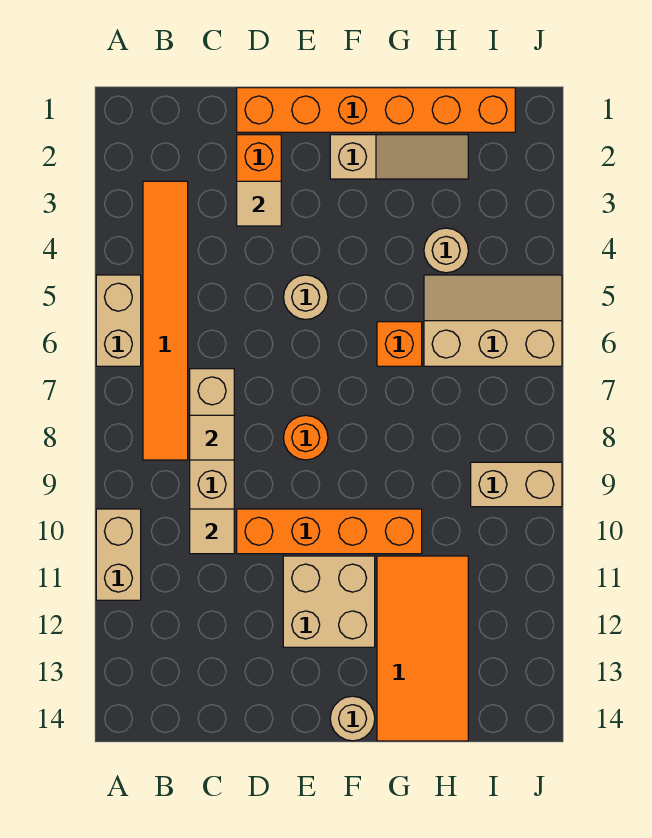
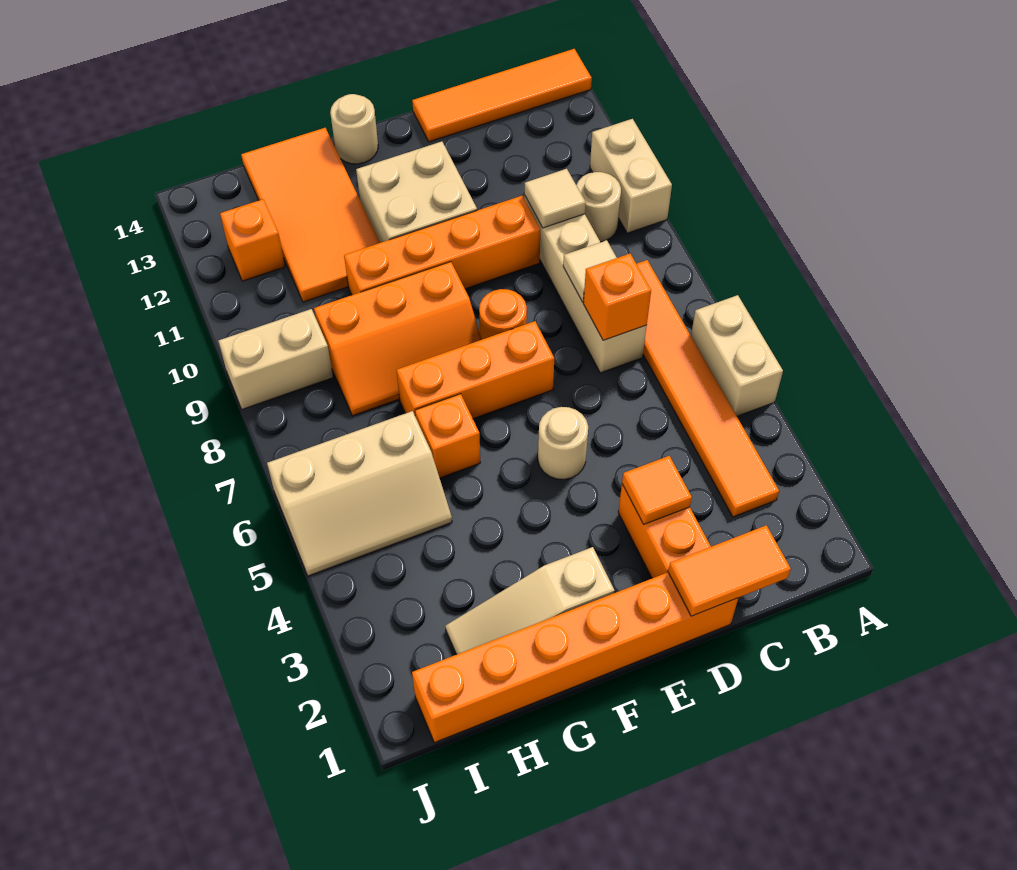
none -> orange tile A14:D14 level 1
none -> orange tile C1:D1 level 2
none -> orange brick C7 level 2
tan tile D3 level 2 -> orange tile D3 level 2
none -> orange brick E7:G7 level 1
none -> orange slope F8:H9 level 1 top 9
tan round brick H4 level 1 -> tan round brick B10 level 1
none -> orange brick I12 level 1

